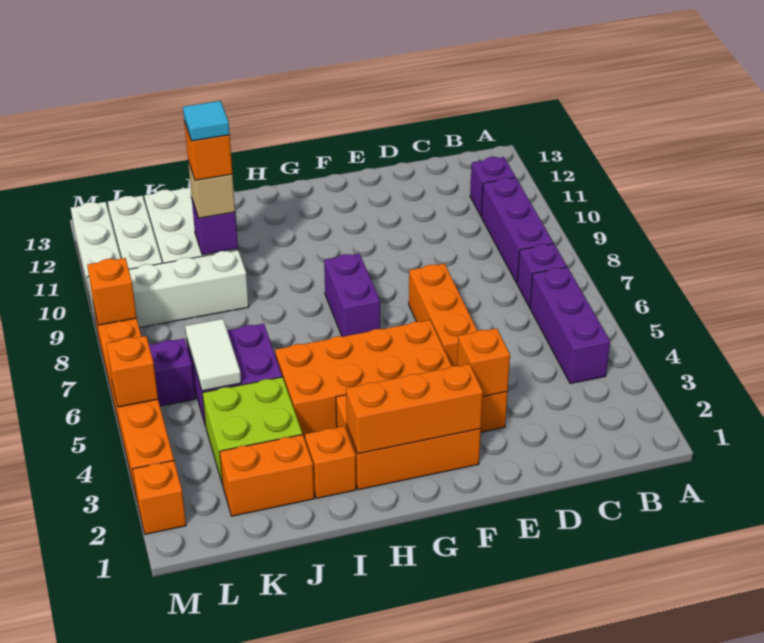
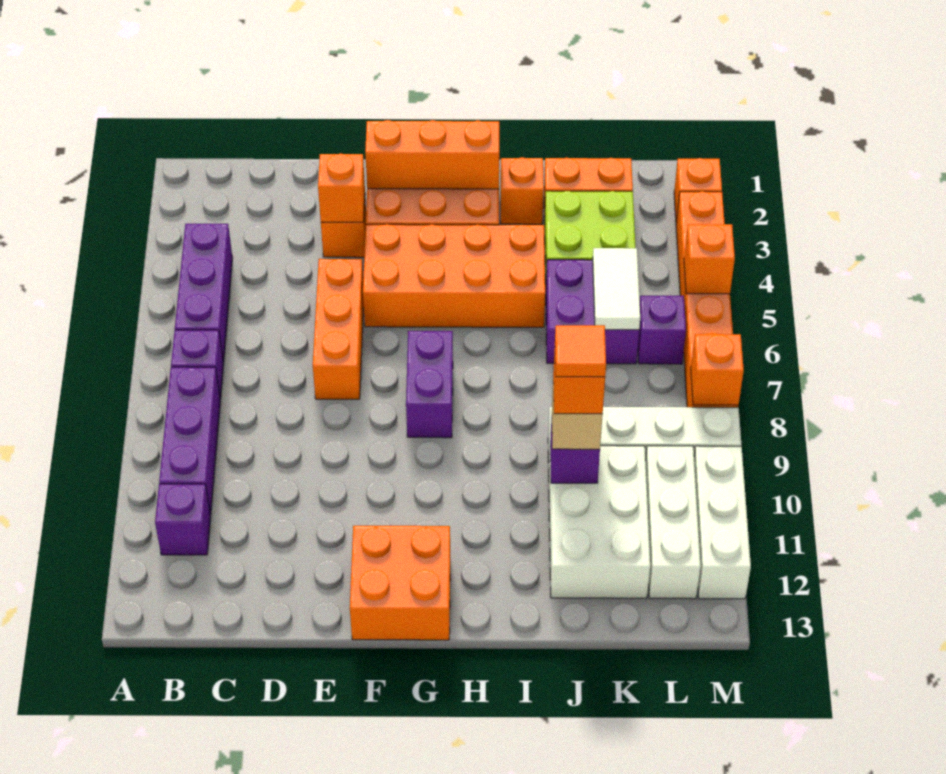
none -> orange brick F12:G13 level 1
cyan tile J10 level 5 -> orange tile J10 level 5

